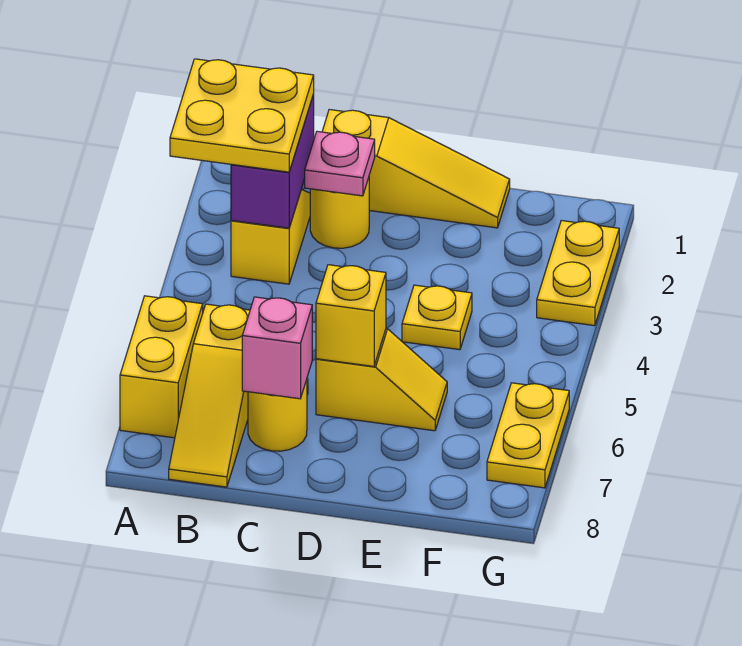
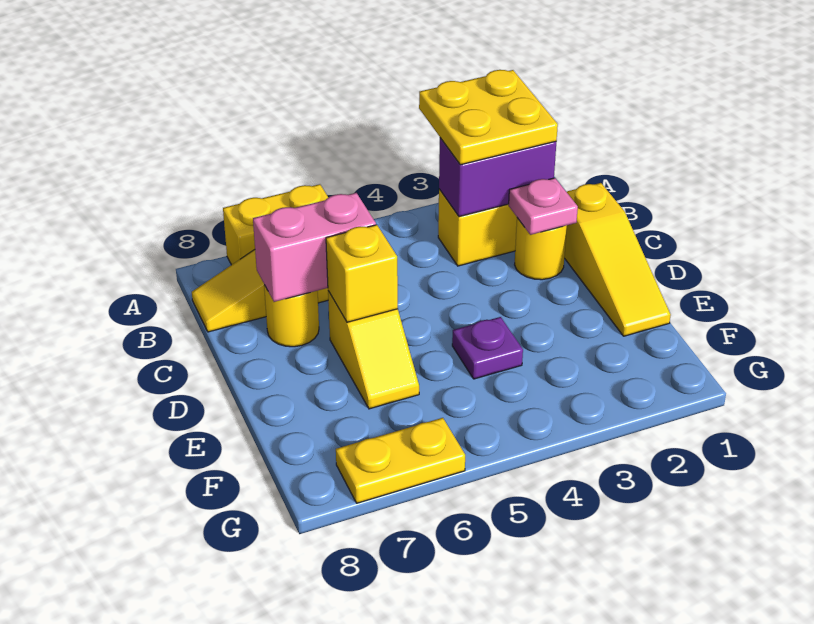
pink brick C7 level 2 -> pink brick C6:C7 level 2
yellow plate E4 level 1 -> purple plate E4 level 1
yellow plate G2:G3 level 1 -> none

